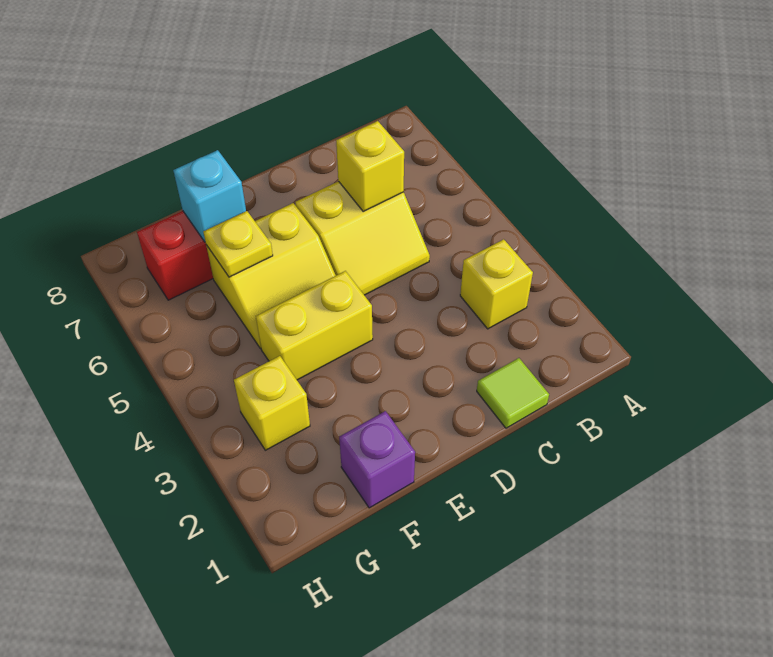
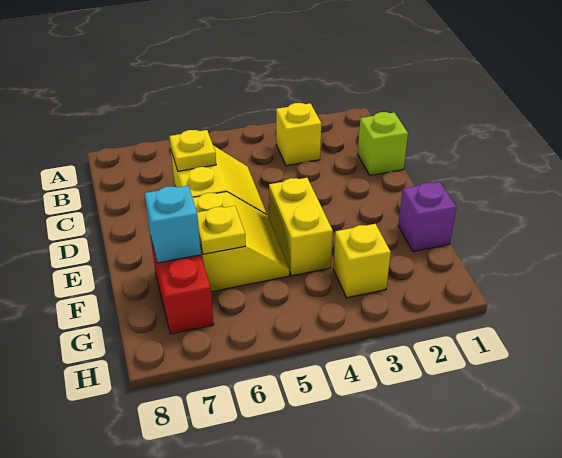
lime tile C1 level 1 -> lime brick C1 level 1
yellow brick C6 level 2 -> yellow plate C6 level 2

